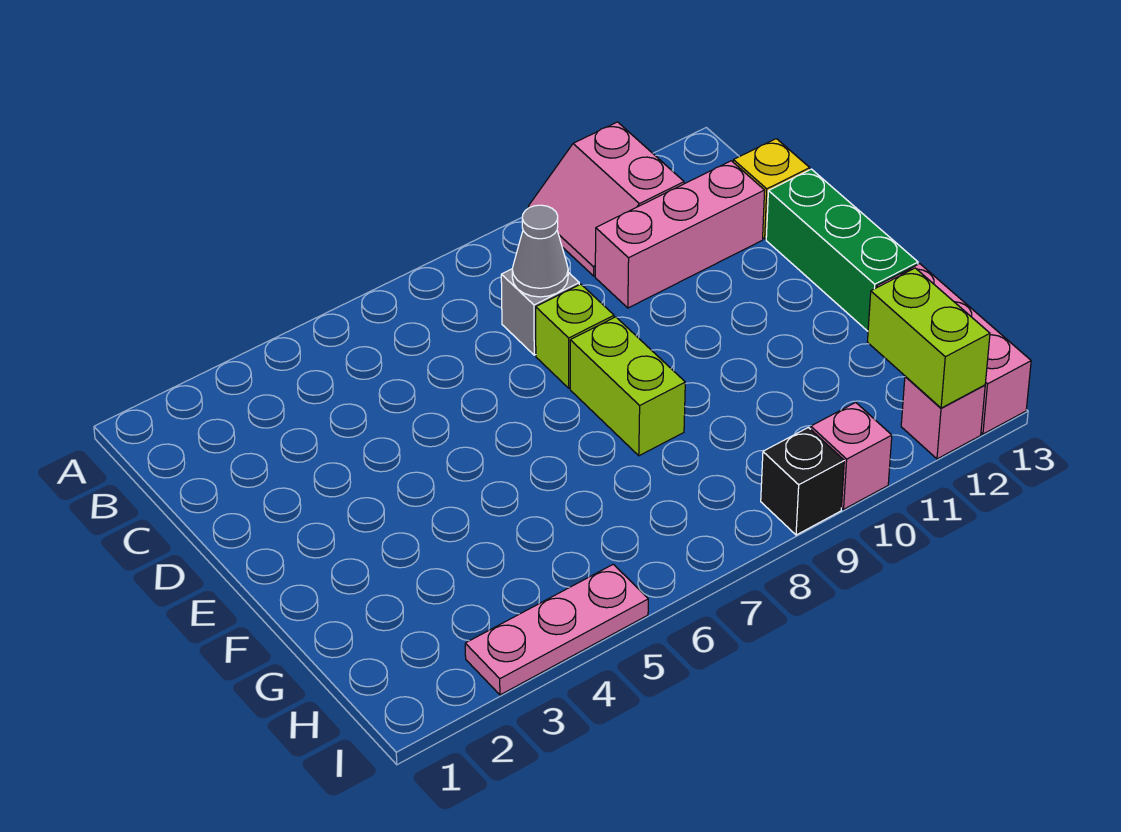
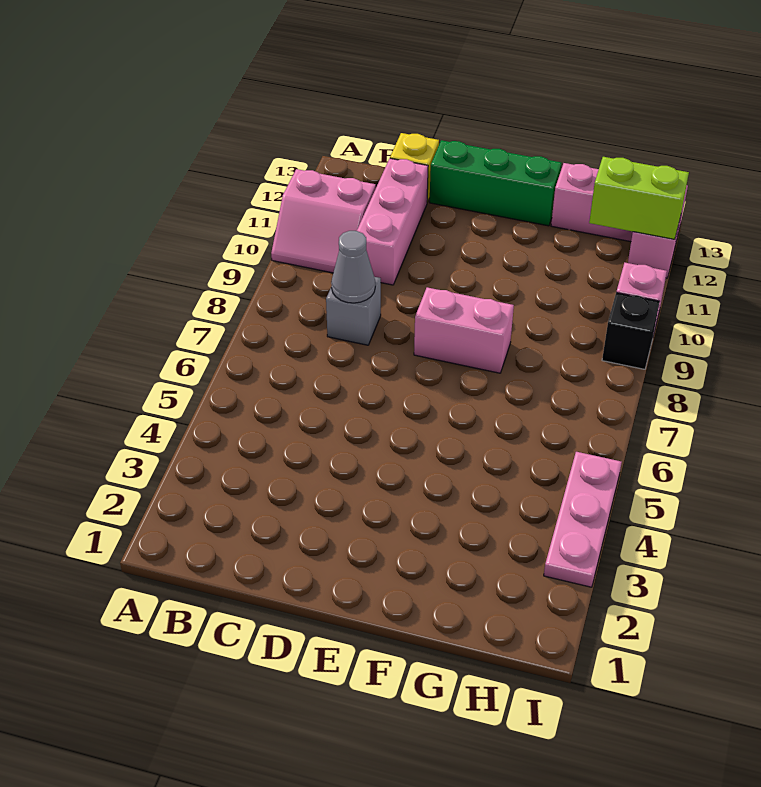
lime brick D8 level 1 -> none
lime brick E8:F8 level 1 -> pink brick E8:F8 level 1

